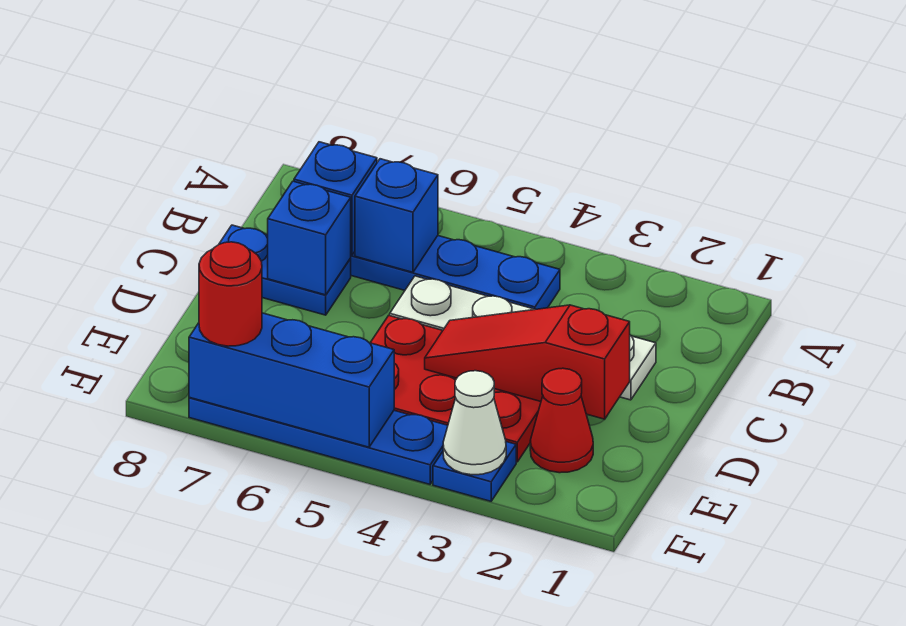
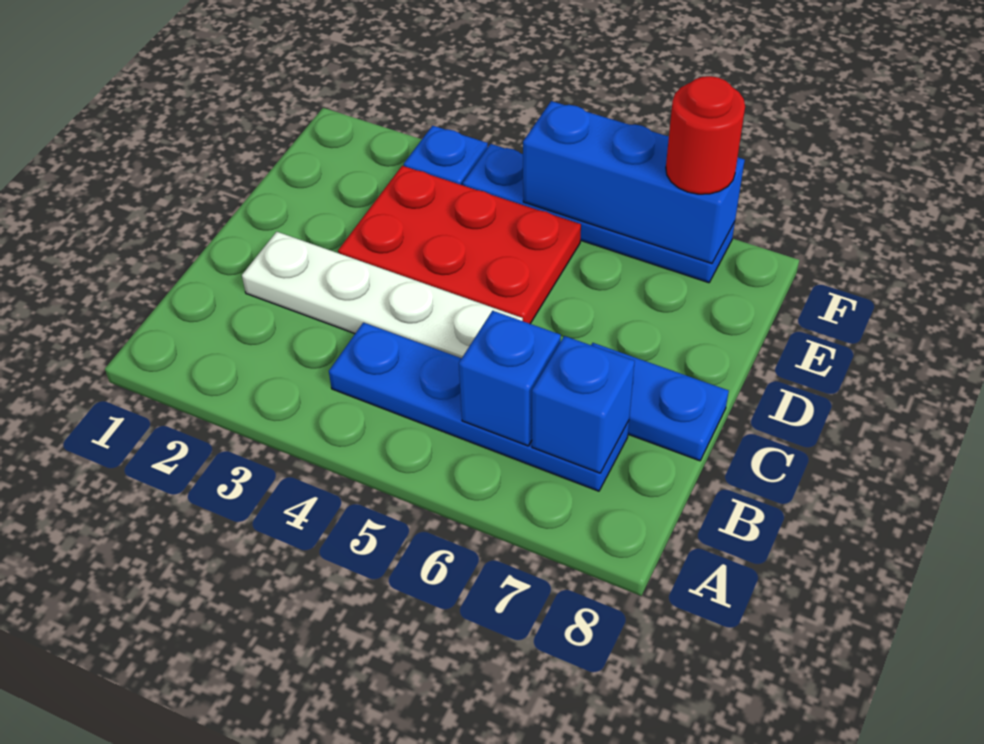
blue brick C7 level 2 -> none
red slope D2:D4 level 2 top 2 -> none
red cone E2 level 1 -> none
white cone F3 level 2 -> none

